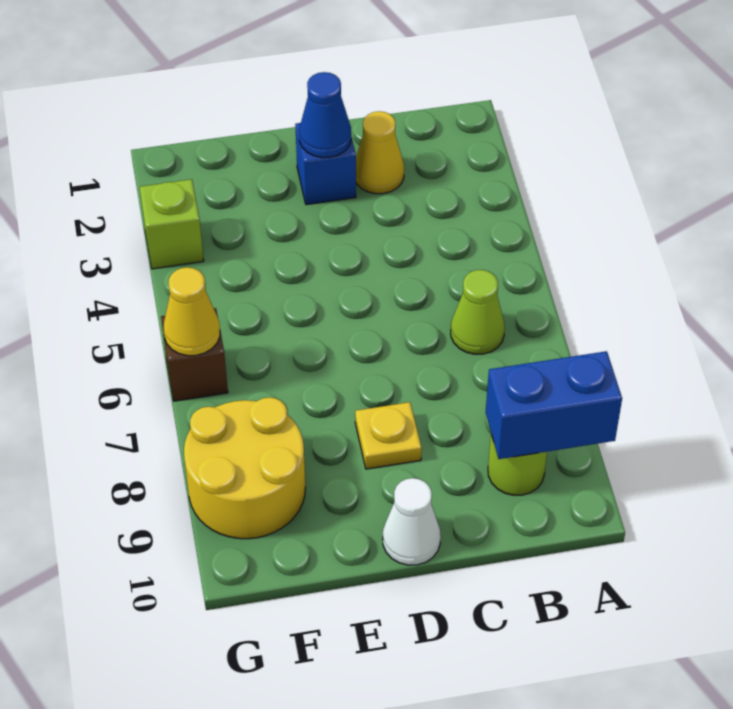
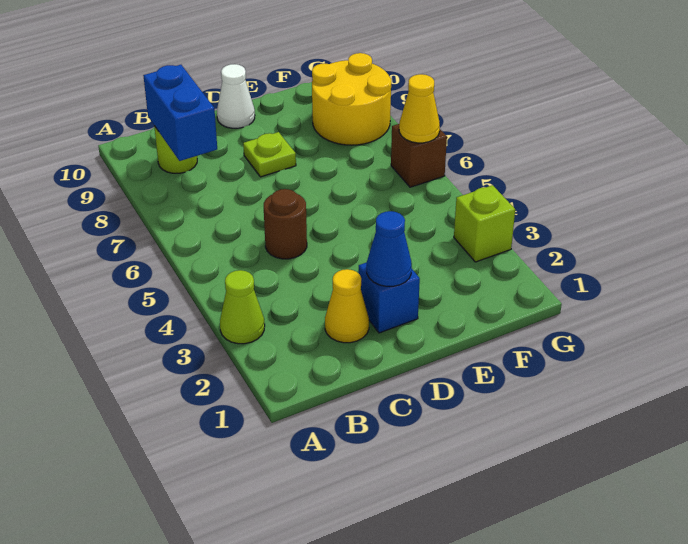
blue brick A9:B9 level 2 -> blue brick B8:B9 level 2
lime cone B6 level 1 -> lime cone A3 level 1
none -> brown round brick C5 level 1
yellow plate D8 level 1 -> lime plate D8 level 1

